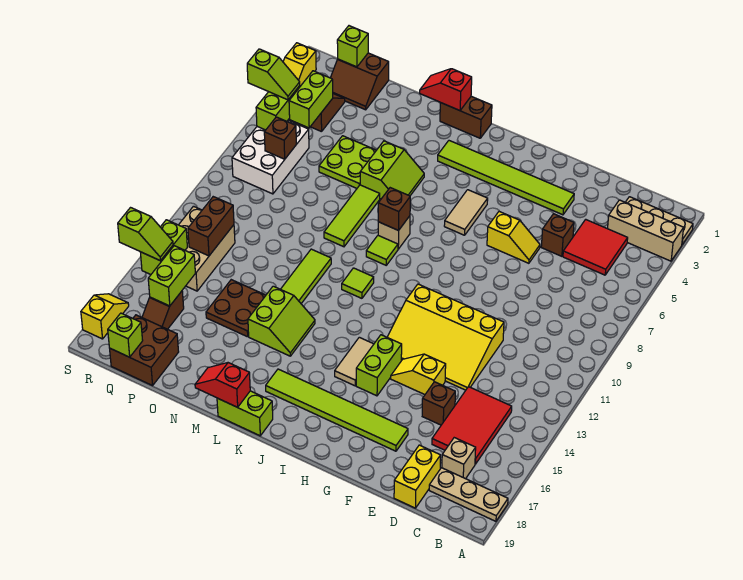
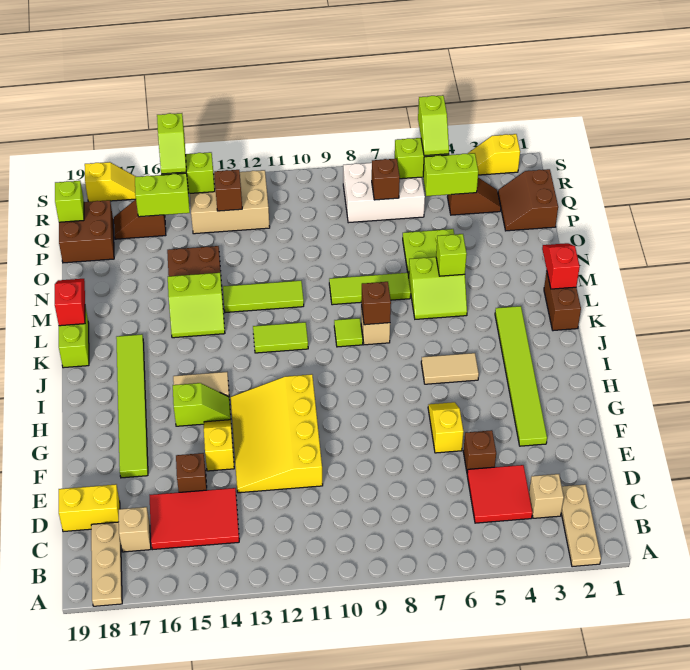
tan brick A3:C3 level 1 -> tan brick C3 level 1
yellow slope F6:G6 level 1 top G -> yellow slope F6:G6 level 1 top F
lime brick H14:H15 level 1 -> lime slope H14:H15 level 1 top 15
lime tile K11 level 1 -> lime tile K11:K12 level 1
lime brick Q1 level 2 -> lime brick M5 level 2
brown brick Q12:Q13 level 2 -> brown brick Q13 level 2

